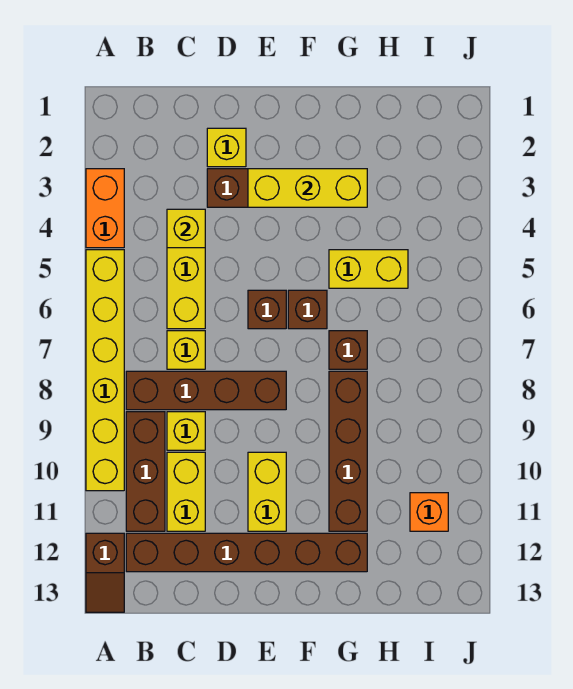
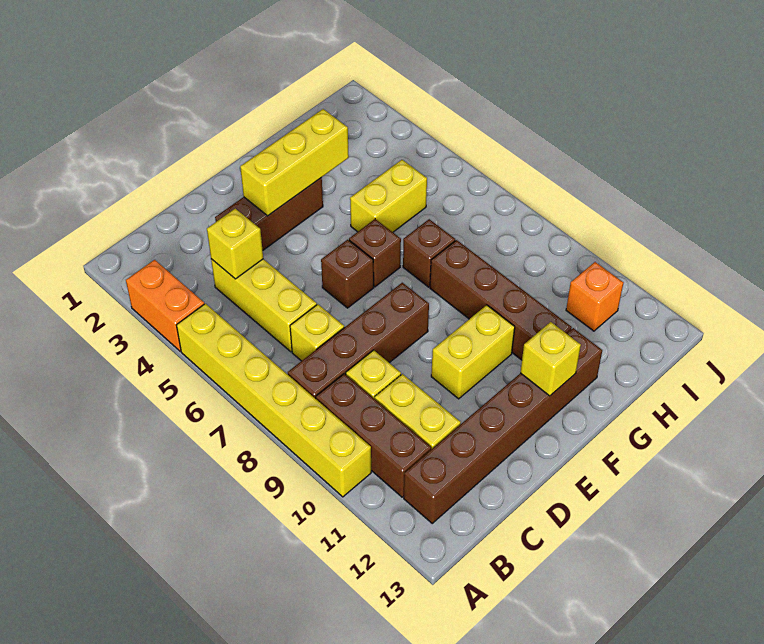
brown slope A12:A13 level 1 top 12 -> none
yellow brick D2 level 1 -> yellow brick F12 level 2
yellow brick E10:E11 level 1 -> yellow brick E10:F10 level 1

